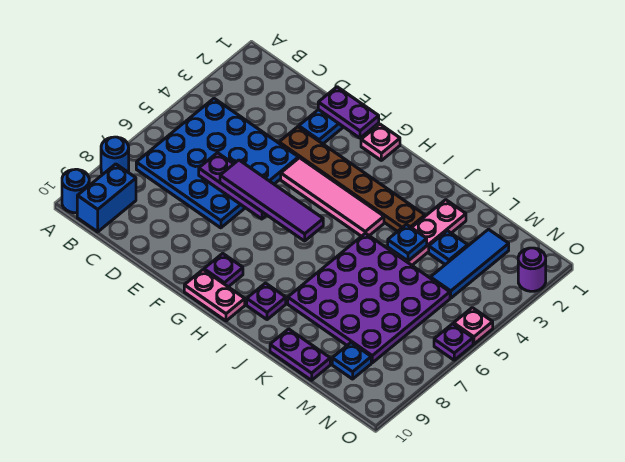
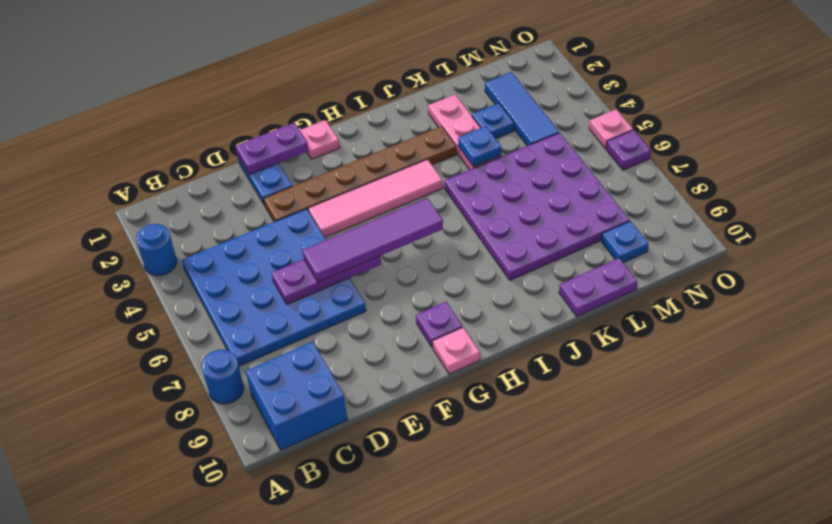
blue round brick A10 level 1 -> blue round brick A3 level 1
blue brick B9:B10 level 1 -> blue brick B9:C10 level 1
pink plate G10:H10 level 1 -> pink plate G10 level 1
purple plate I9 level 1 -> none
purple round brick O2 level 1 -> none

